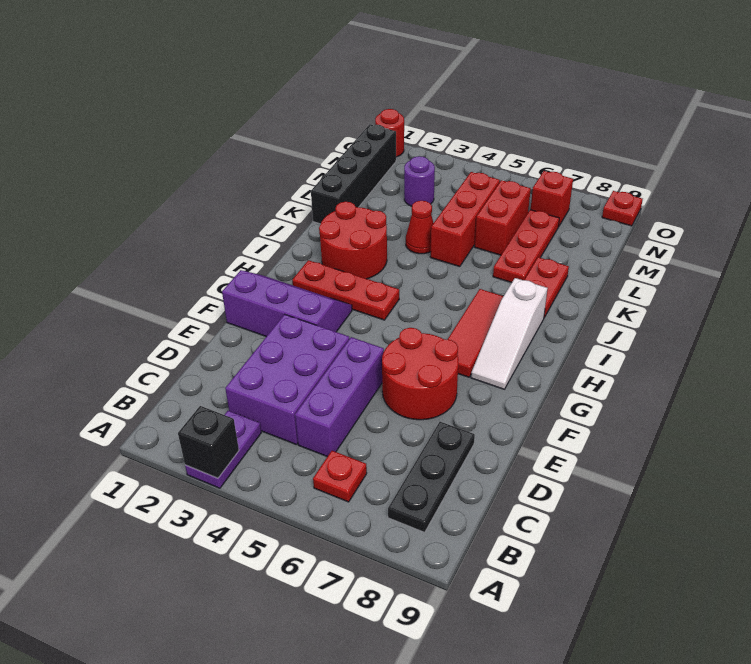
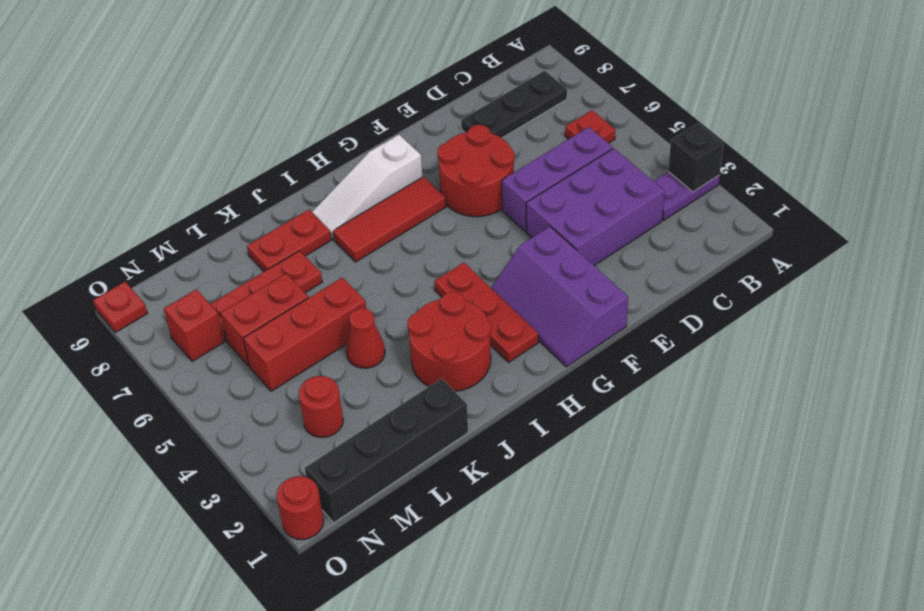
white slope G8:I8 level 1 top I -> white slope G8:I8 level 1 top G
purple round brick M3 level 1 -> red round brick M3 level 1

